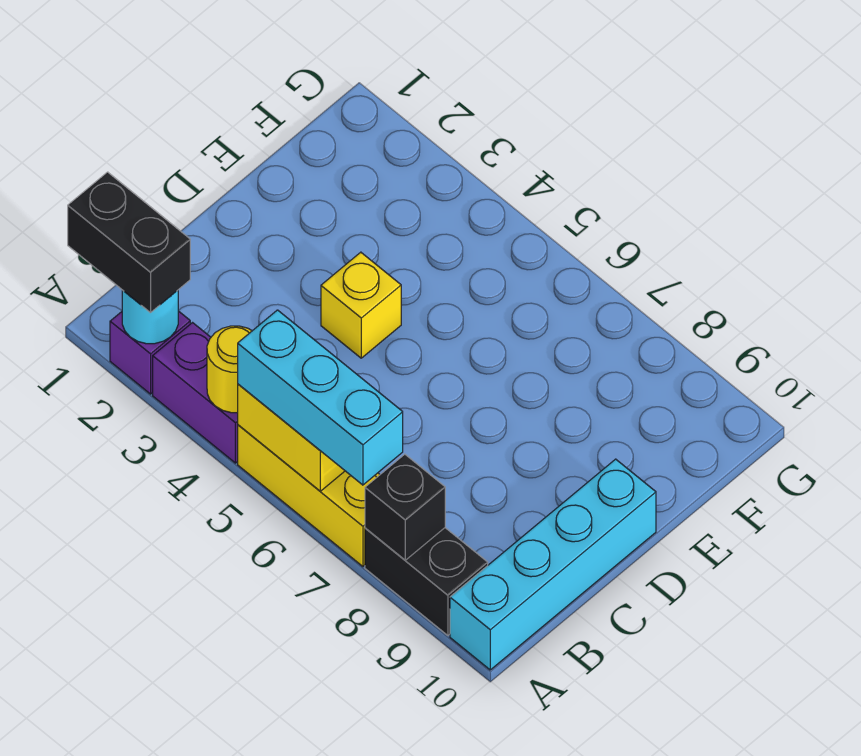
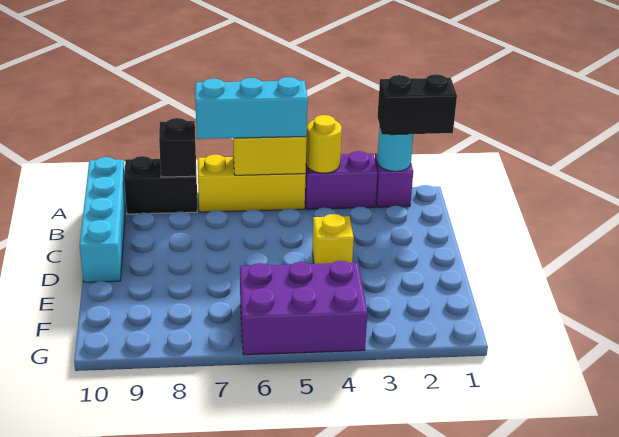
none -> purple brick F4:G6 level 1

